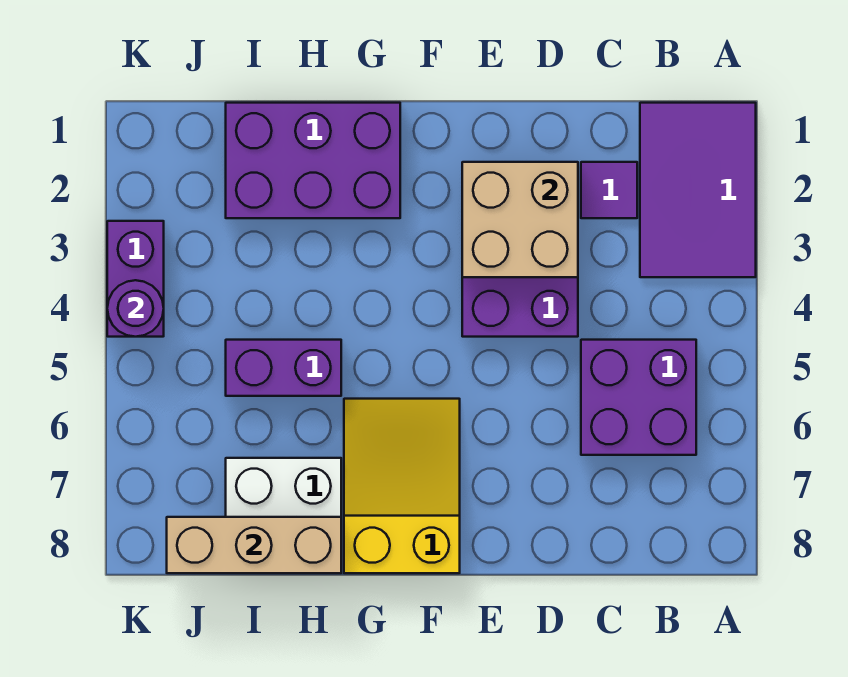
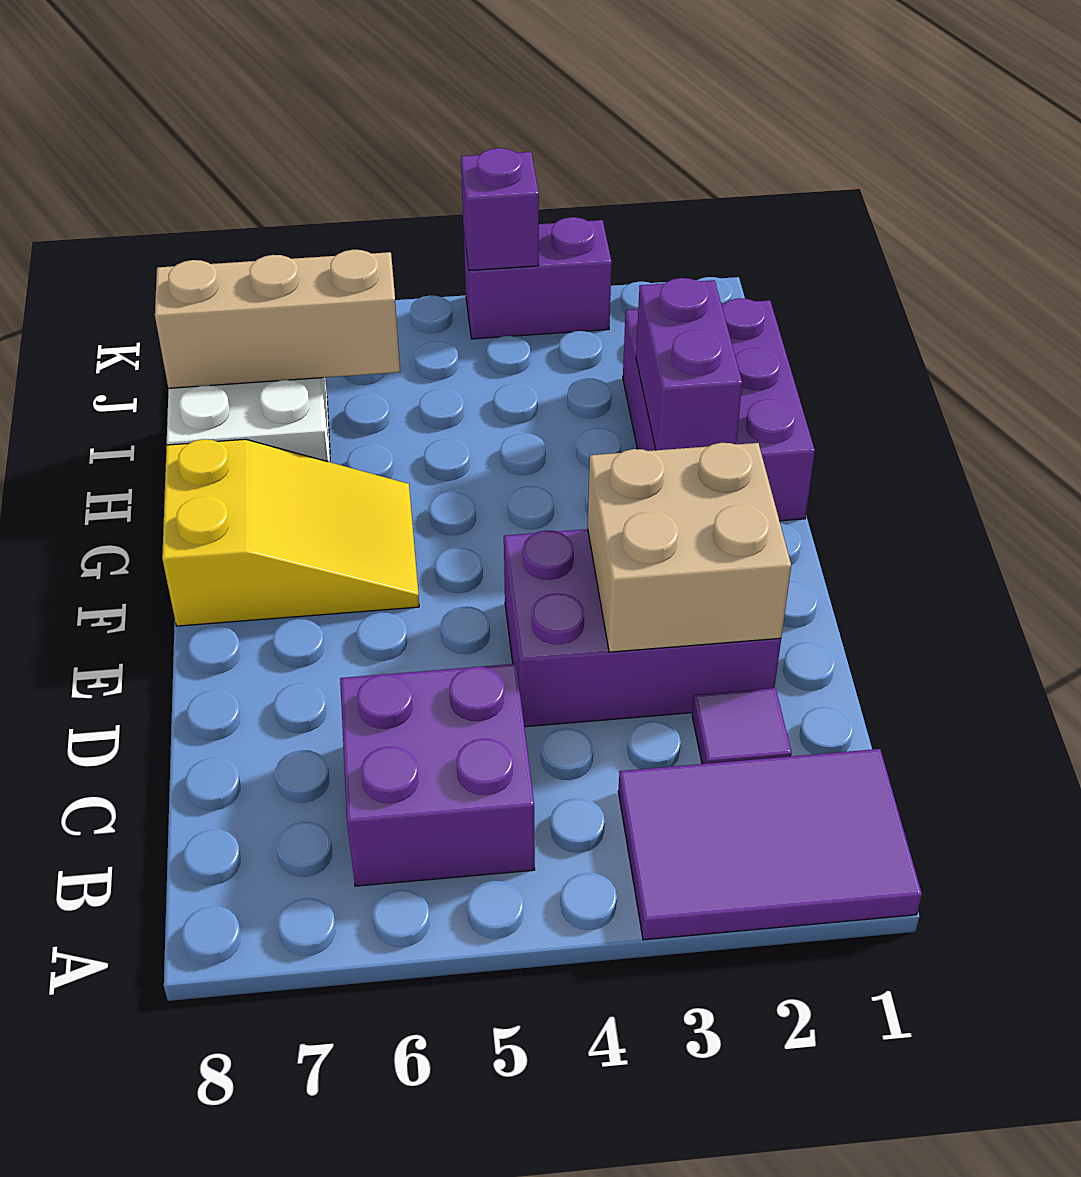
purple brick H5:I5 level 1 -> purple brick G2:H2 level 2
tan brick H8:J8 level 2 -> tan brick I6:I8 level 2
purple round brick K4 level 2 -> purple brick K4 level 2

